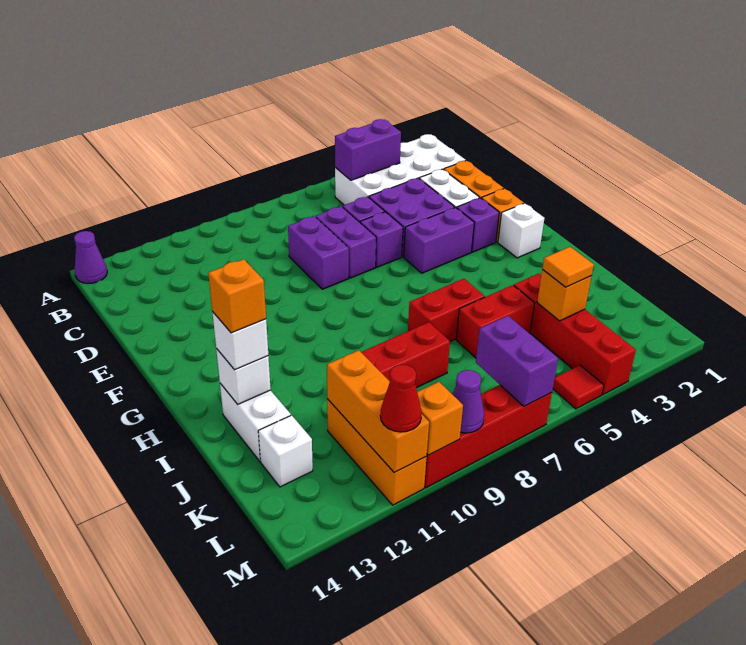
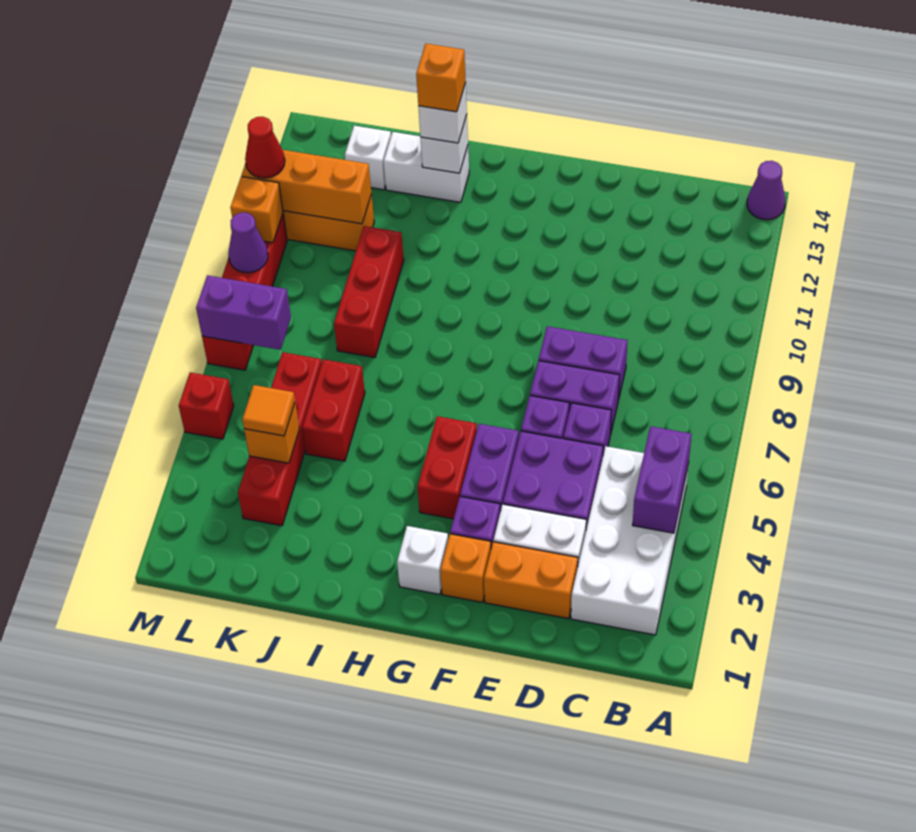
red brick I6:I7 level 1 -> red brick G4:G5 level 1
red brick J4:M4 level 1 -> red brick K3:K6 level 1
red tile M5 level 1 -> red brick M5 level 1

